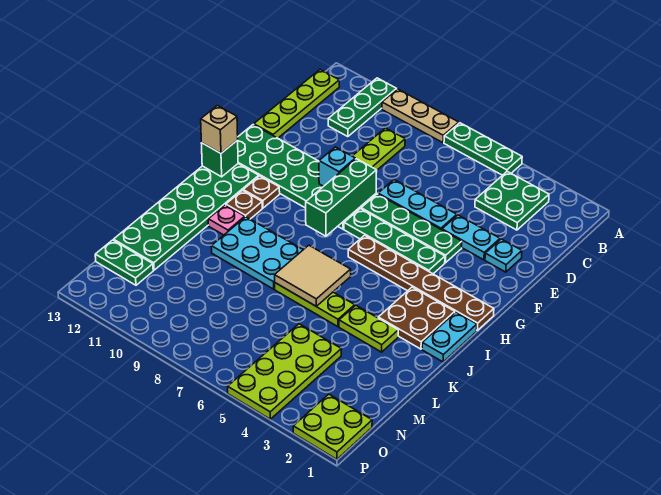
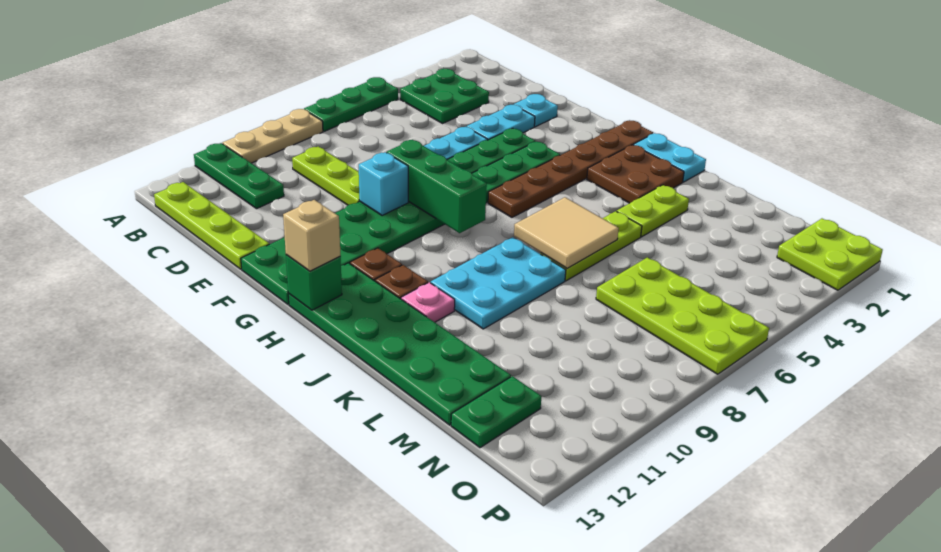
lime plate M4:P5 level 1 -> lime plate M6:P7 level 1

